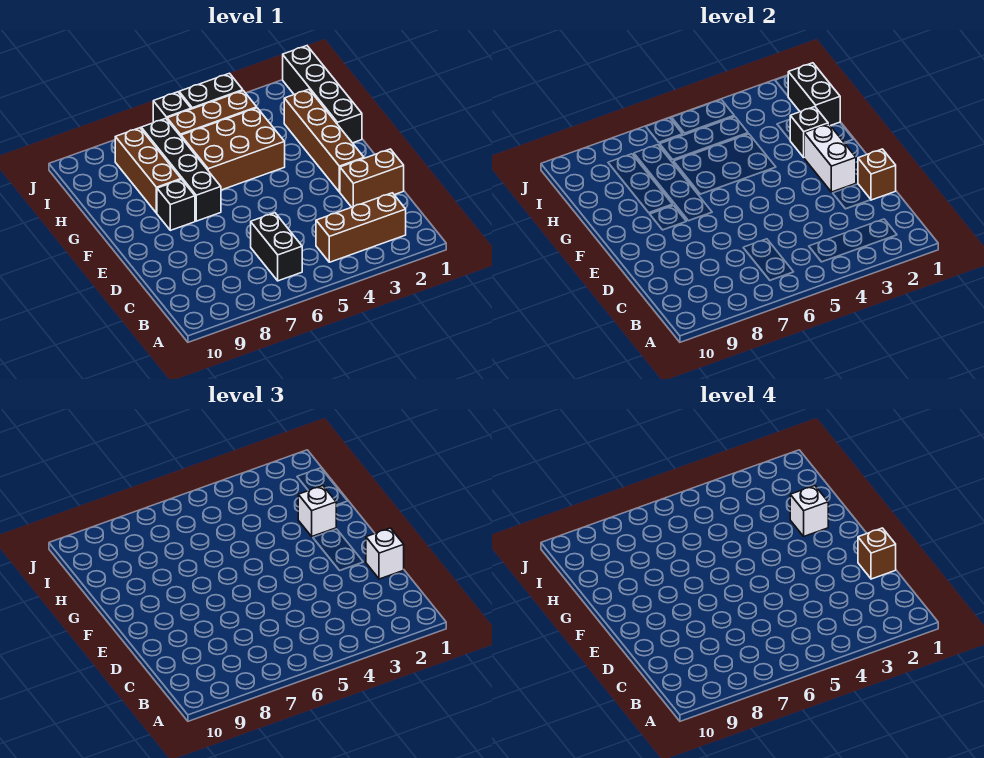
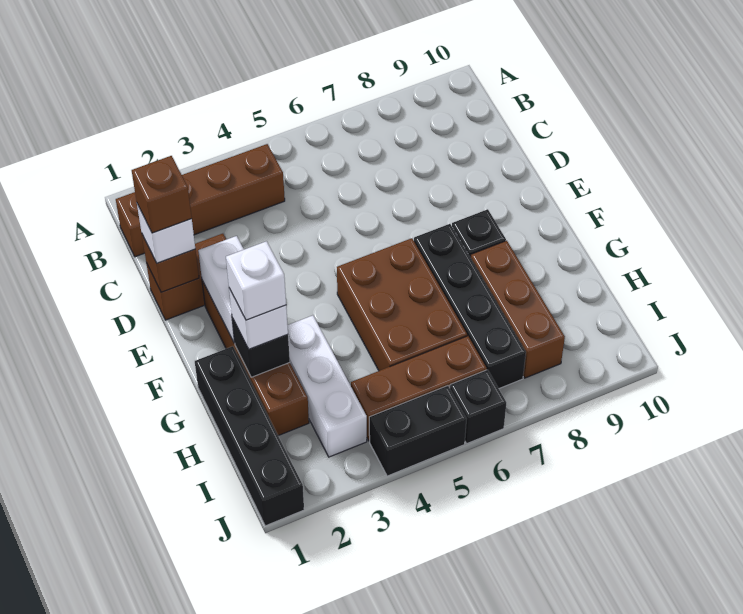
brown brick B2:B4 level 1 -> brown brick B1:B4 level 1
black brick B6:C6 level 1 -> none
none -> white brick G3:I3 level 1
brown brick G4:H6 level 1 -> brown brick F5:H6 level 1
black brick H1:I1 level 2 -> none

